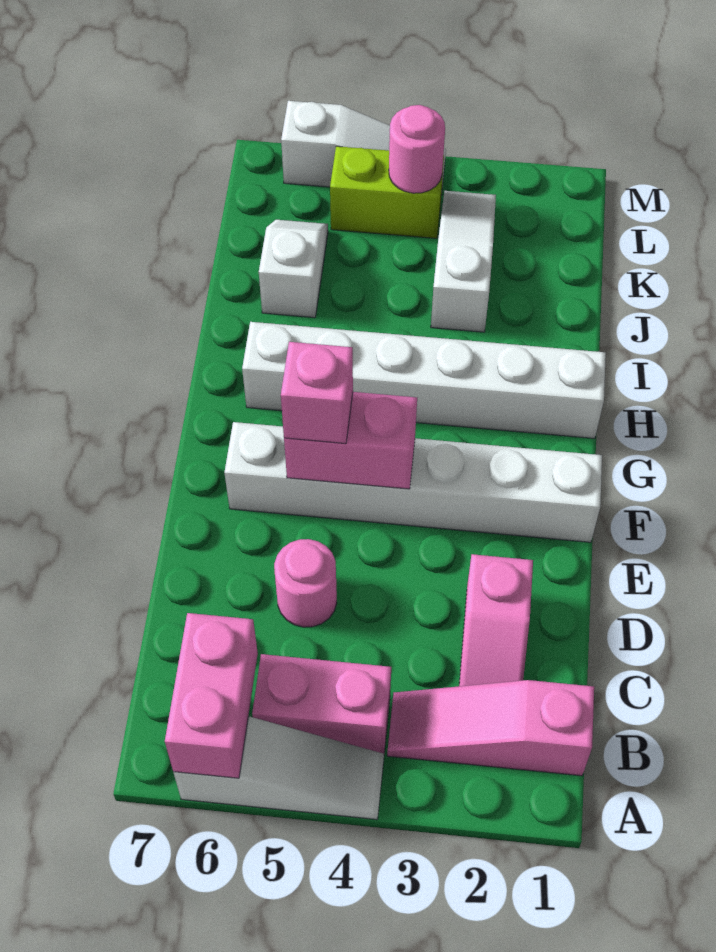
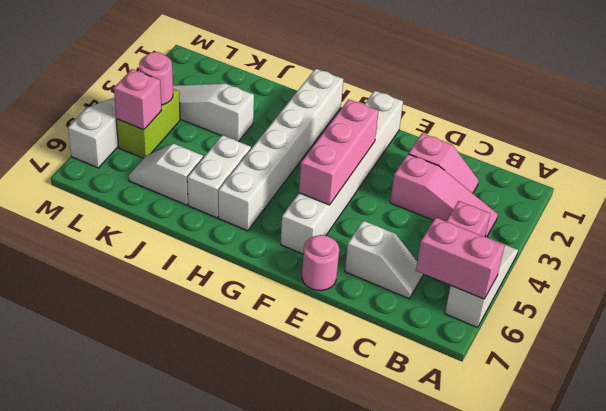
pink slope B1:B3 level 1 top 1 -> pink slope B3:D3 level 1 top D
none -> white slope C6:D6 level 1 top D
pink round brick D5 level 1 -> pink round brick E7 level 1
pink brick F4:F5 level 2 -> pink brick F3:F5 level 2
pink brick F5 level 3 -> pink brick L5 level 2
none -> white brick I5:I6 level 1

